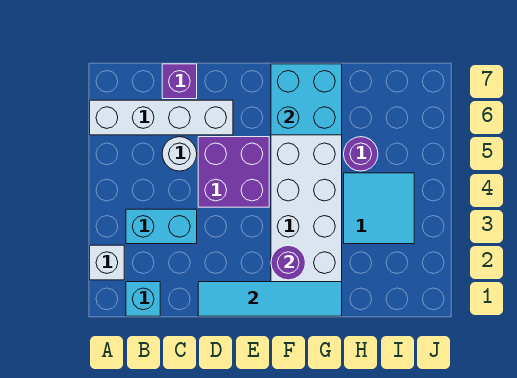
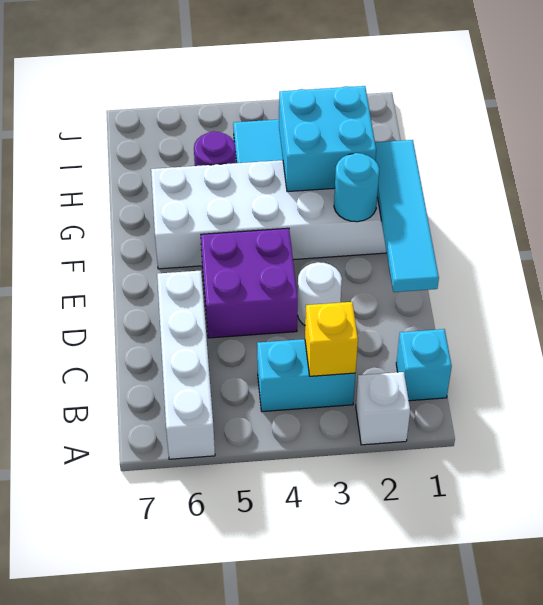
cyan brick B3:C3 level 1 -> cyan brick B3:B4 level 1
none -> yellow brick B3 level 2
white round brick C5 level 1 -> white round brick D3 level 1
purple brick C7 level 1 -> none
purple round brick F2 level 2 -> cyan round brick F2 level 2
cyan brick F6:G7 level 2 -> cyan brick G2:H3 level 2

